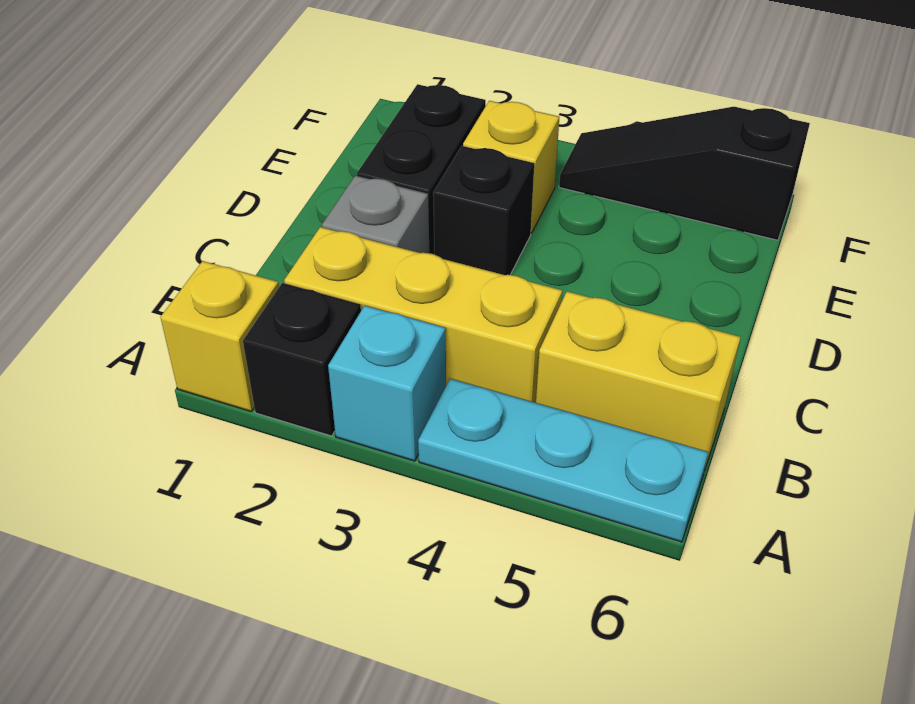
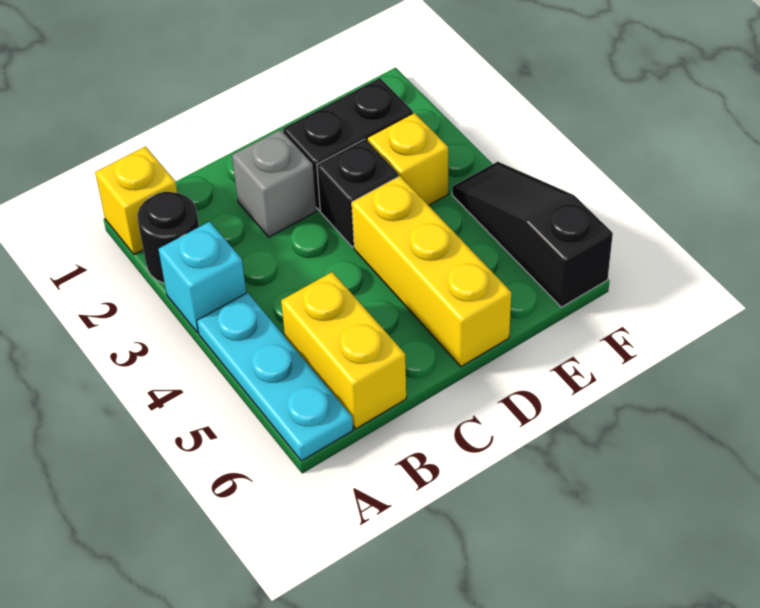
black brick A2 level 1 -> black round brick A2 level 1
yellow brick B2:B4 level 1 -> yellow brick D4:D6 level 1

